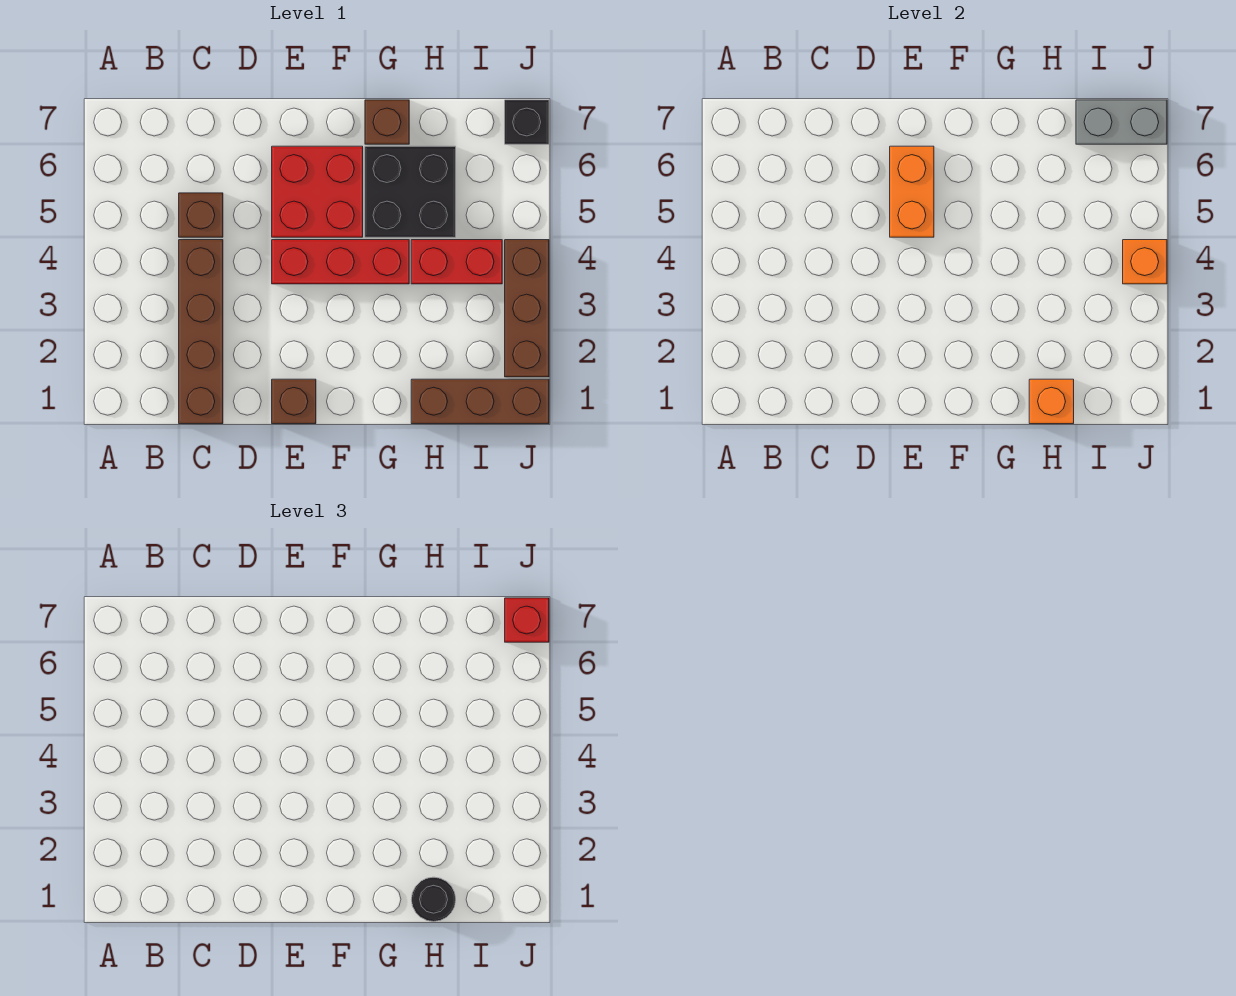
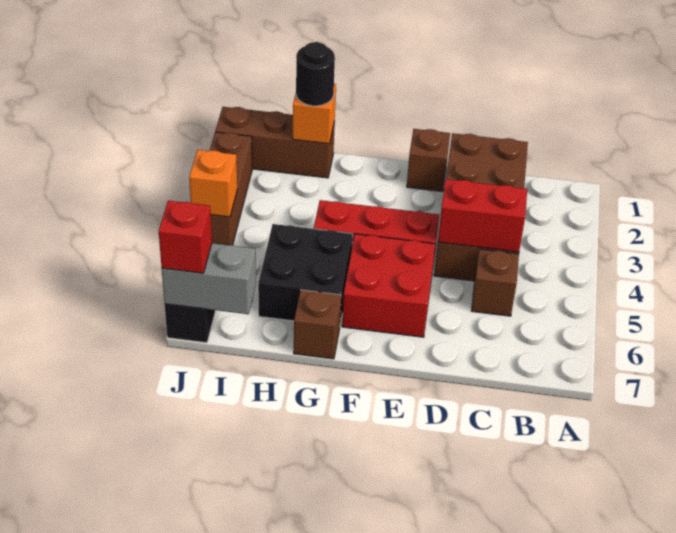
brown brick C1:C4 level 1 -> brown brick C1:D4 level 1
orange brick E5:E6 level 2 -> none
red brick H4:I4 level 1 -> red brick C4:D4 level 2

